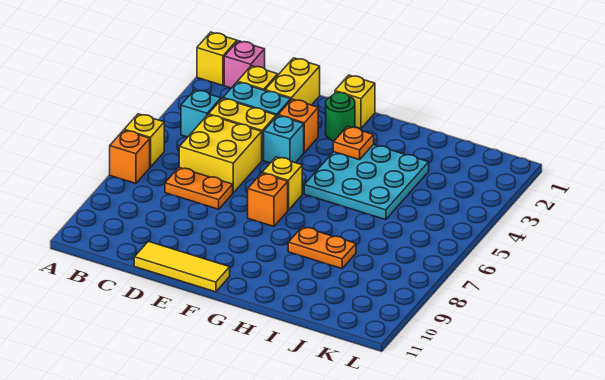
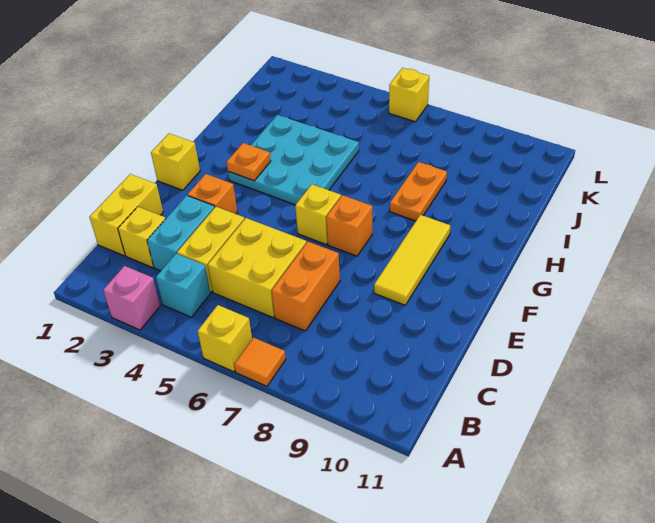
yellow brick A1 level 1 -> yellow brick L6 level 1
orange brick A7 level 1 -> orange tile A7 level 1
pink brick B1 level 1 -> pink brick A3 level 1
orange plate C7:D7 level 1 -> orange brick C7:D7 level 1
yellow brick D1:D2 level 1 -> yellow brick C1:D1 level 1
yellow tile D11:F11 level 1 -> yellow tile E9:G9 level 1
cyan brick E4 level 1 -> none
green round brick F2 level 1 -> none

